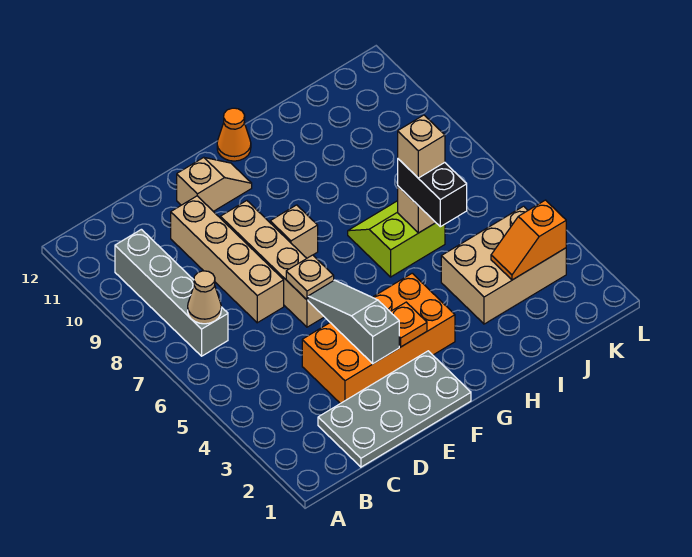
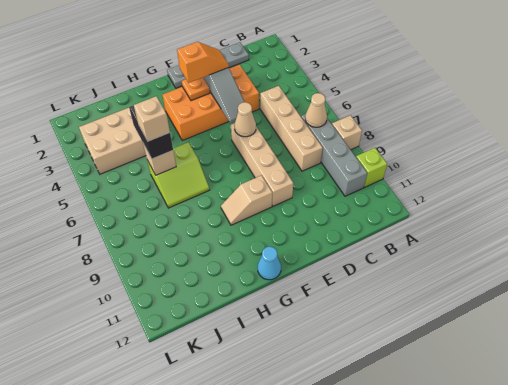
none -> lime brick A10 level 1
grey plate C1:F2 level 1 -> grey plate C1:F1 level 1
tan brick D7:D10 level 1 -> tan brick C5:C8 level 1
tan plate E6 level 2 -> tan cone E6 level 2
tan slope E11:F11 level 1 top E -> tan slope F9:G9 level 1 top F
tan brick F8 level 1 -> tan brick A8 level 1
orange cone G12 level 1 -> cyan cone G12 level 1
orange slope J3:K3 level 2 top K -> orange slope E3:F3 level 3 top F

